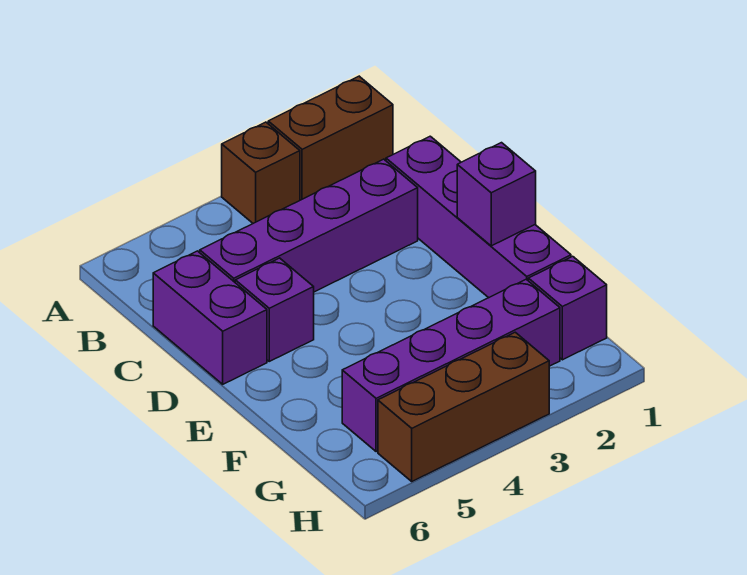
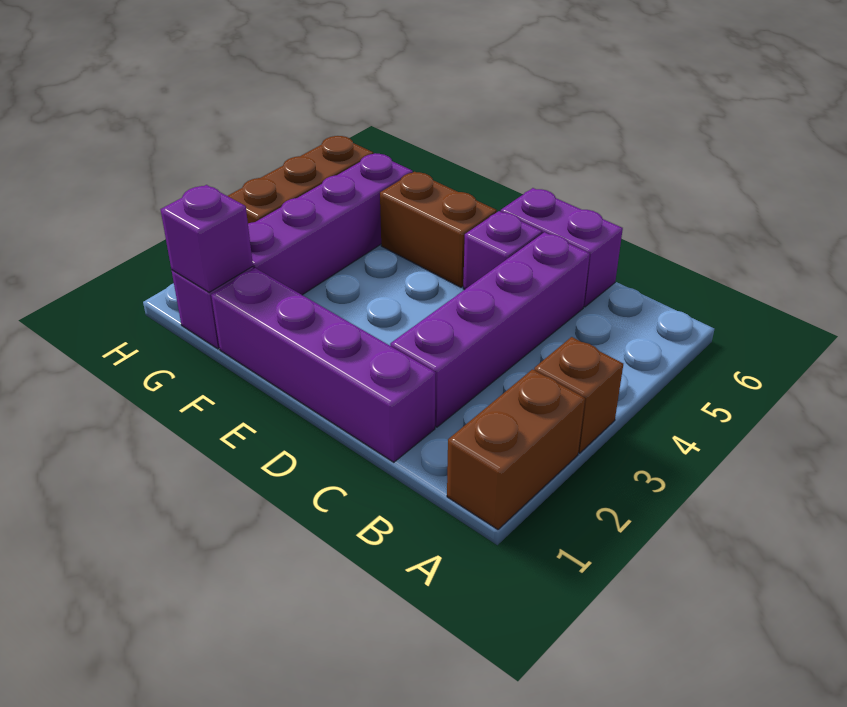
purple brick E1 level 2 -> purple brick G1 level 2
none -> brown brick E5:F5 level 1

